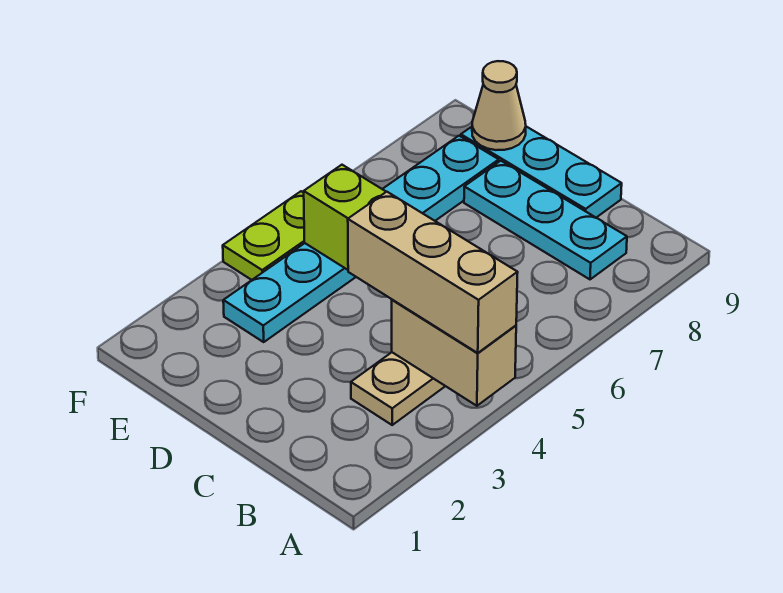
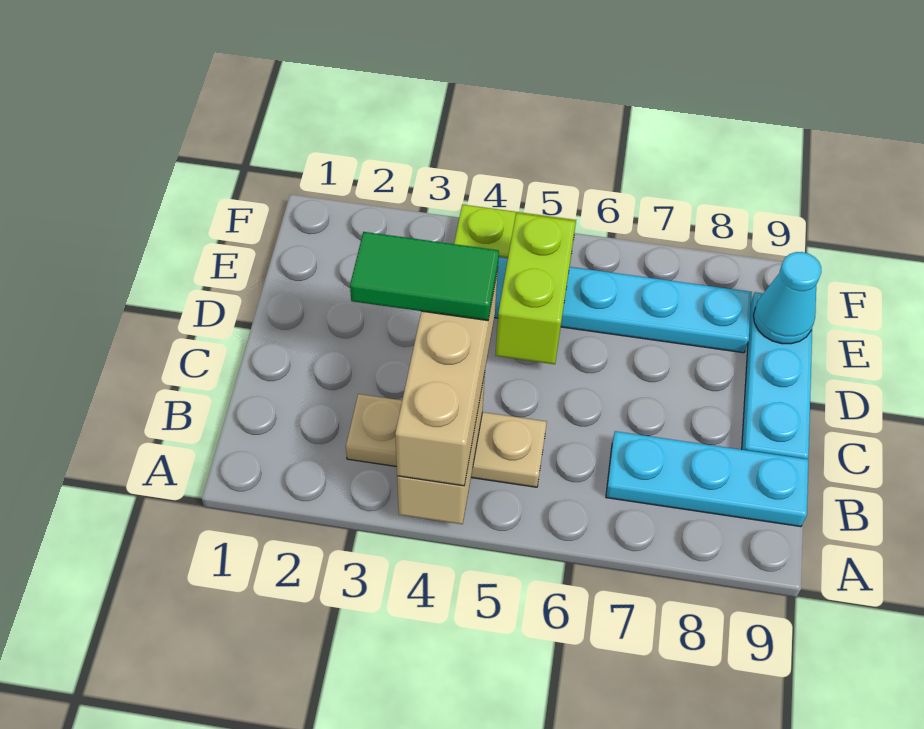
cyan plate B8:D8 level 1 -> cyan plate B7:B9 level 1
none -> green tile C3:C4 level 4
tan cone E9 level 2 -> cyan cone E9 level 2

